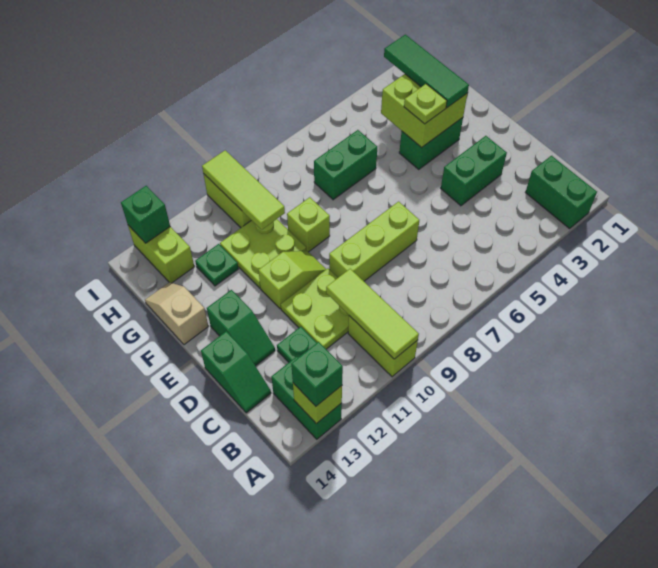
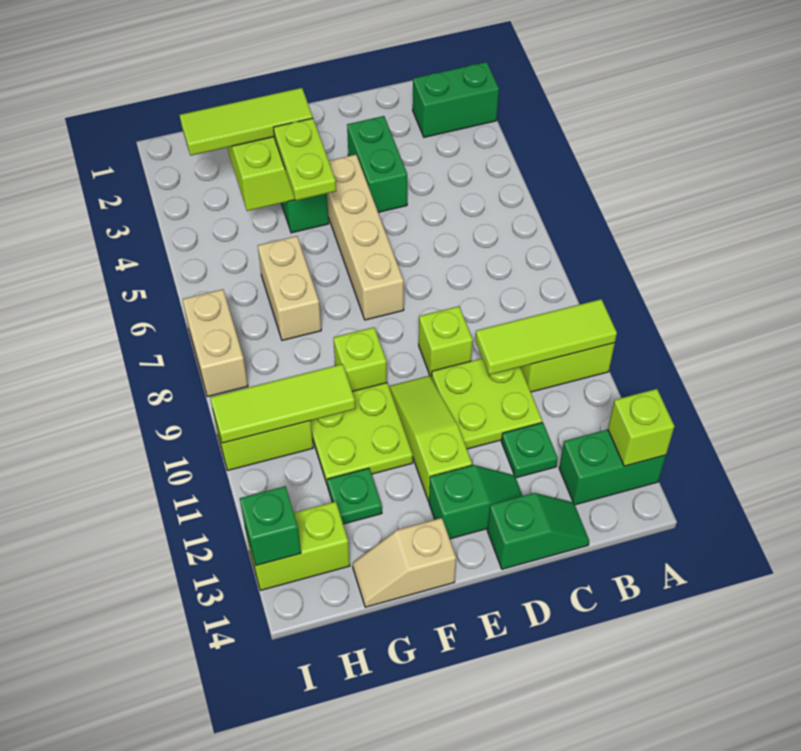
green brick A13 level 3 -> none
lime brick D7:D9 level 1 -> lime brick D9 level 1
none -> tan brick E4:E7 level 1
lime slope E10:E11 level 1 top 11 -> lime slope E10:E12 level 1 top 12
green tile F3:H3 level 3 -> lime tile F3:H3 level 3
lime plate F4 level 3 -> lime plate F4:F5 level 3
green brick G6:G7 level 1 -> tan brick G6:G7 level 1
none -> tan brick I7:I8 level 1

